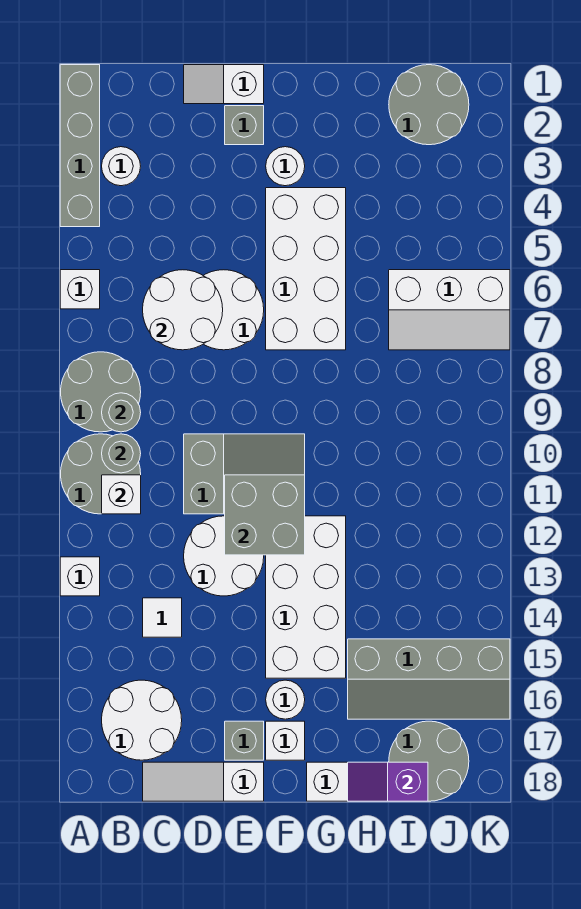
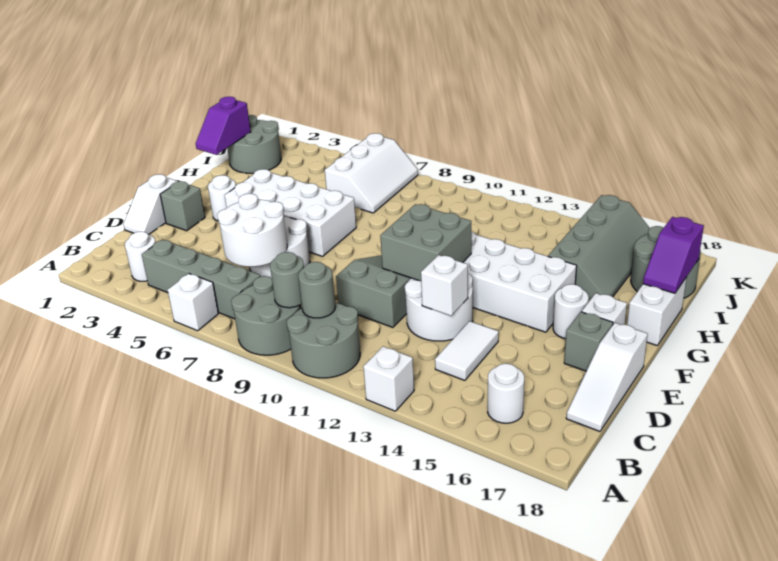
grey brick A1:A4 level 1 -> grey brick B4:B7 level 1
white brick B11 level 2 -> white brick D13 level 2
white round brick B16:C17 level 1 -> white round brick B16 level 1
white tile C14 level 1 -> white tile C14:D14 level 1
none -> purple slope H1:I1 level 2 top I

